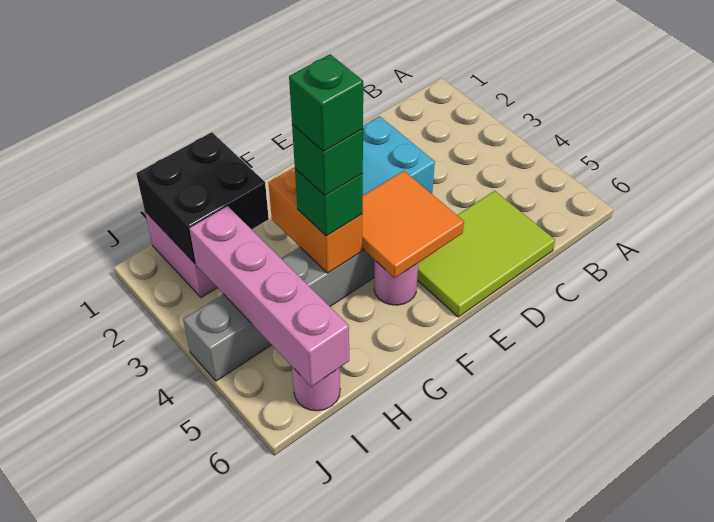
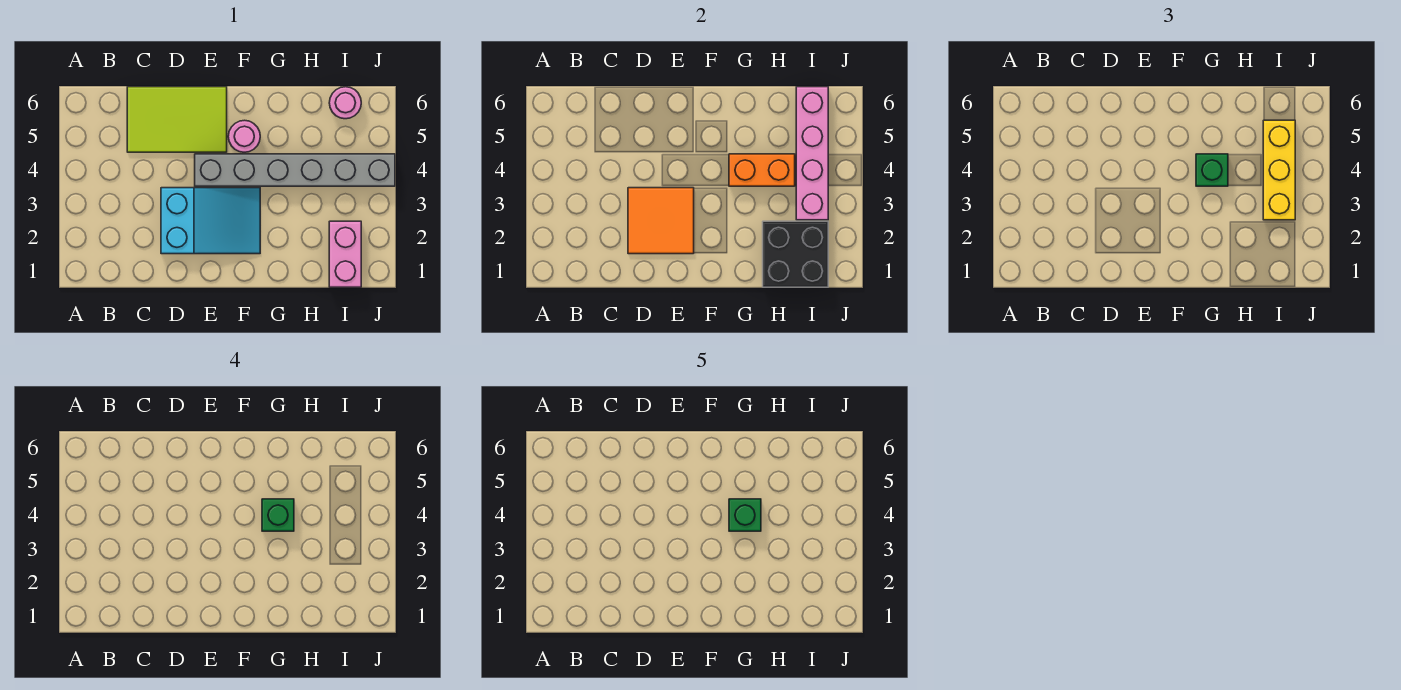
orange tile E4:F5 level 2 -> orange tile D2:E3 level 2
orange brick G3:G4 level 2 -> orange brick G4:H4 level 2
none -> yellow brick I3:I5 level 3

